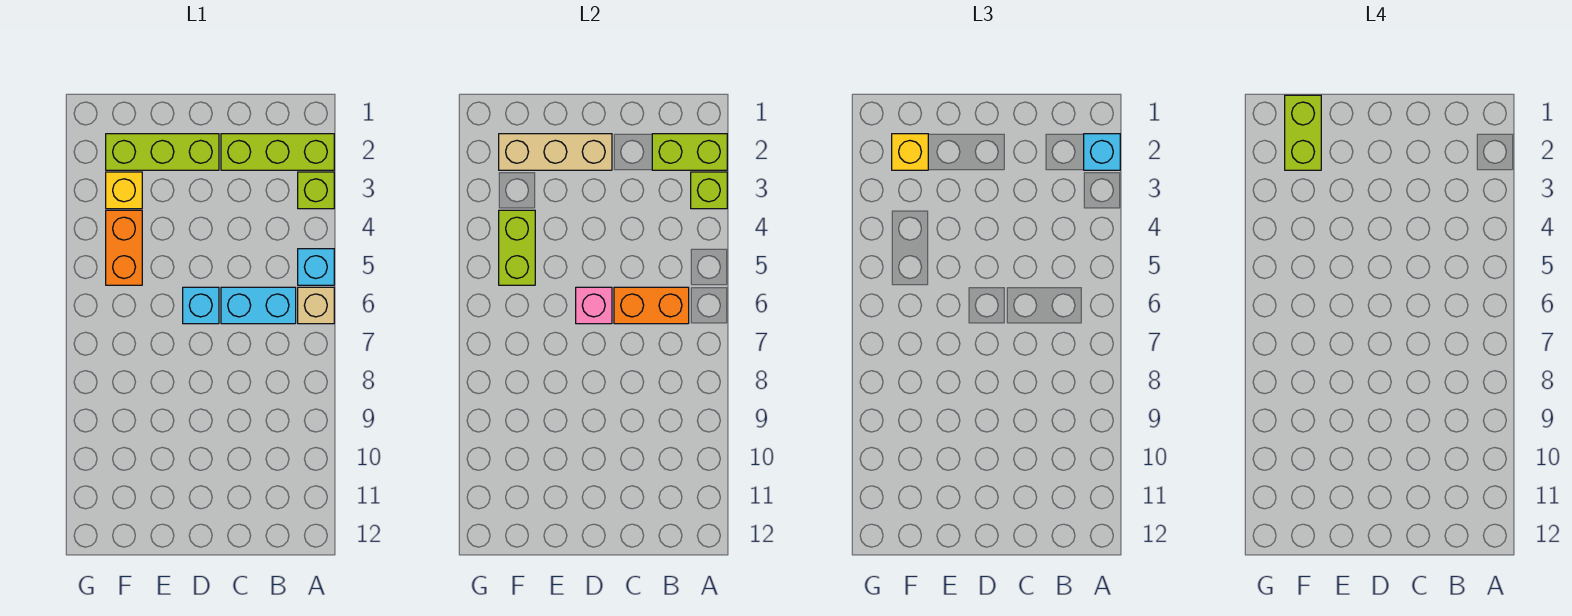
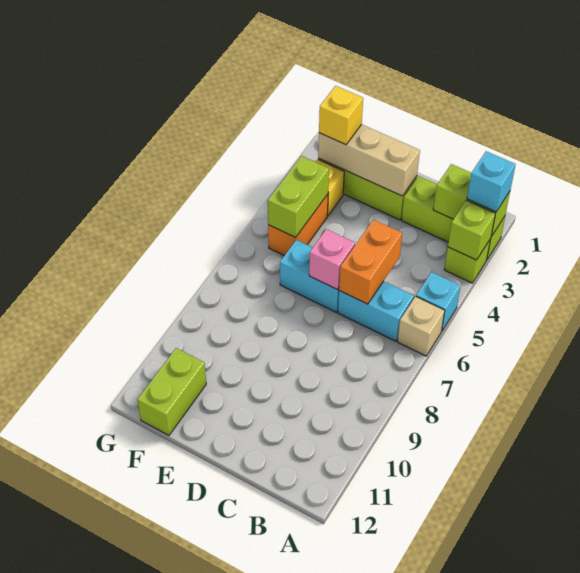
orange brick B6:C6 level 2 -> orange brick C5:C6 level 2
cyan brick D6 level 1 -> cyan brick D6:E6 level 1
lime brick F1:F2 level 4 -> lime brick F11:F12 level 1

